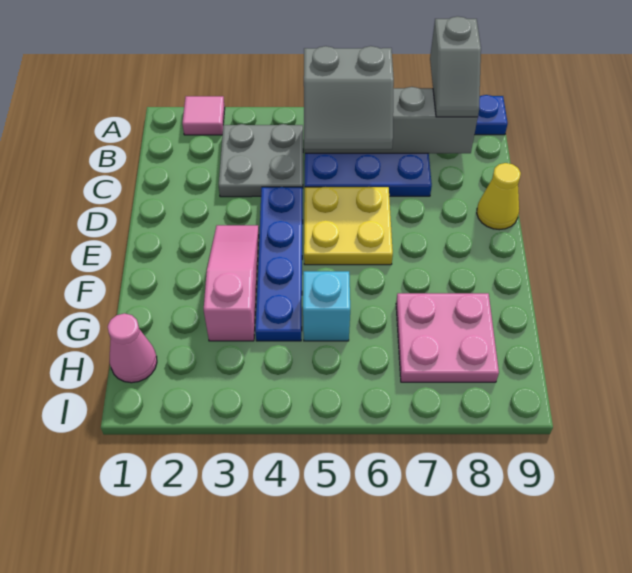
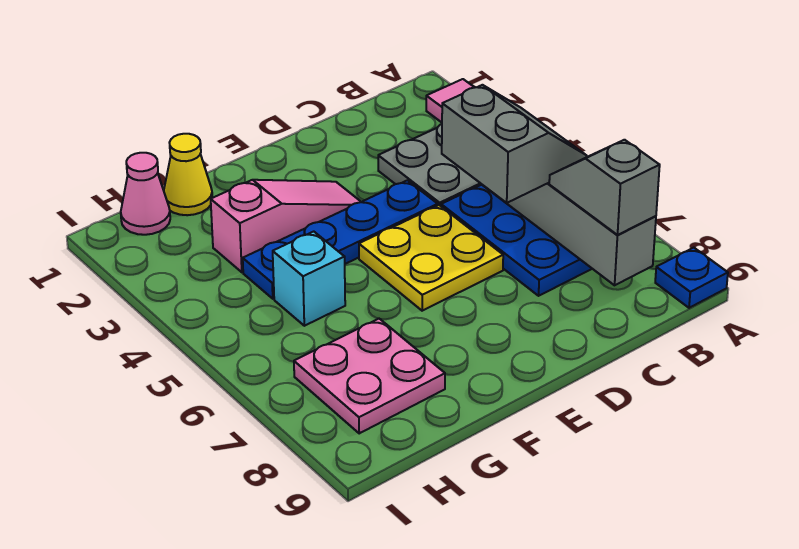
grey slope A8:B8 level 3 top A -> grey slope B7:B8 level 3 top 8
grey slope B5:C6 level 3 top B -> grey slope B5:C6 level 3 top C
yellow cone D9 level 1 -> yellow cone G1 level 1

